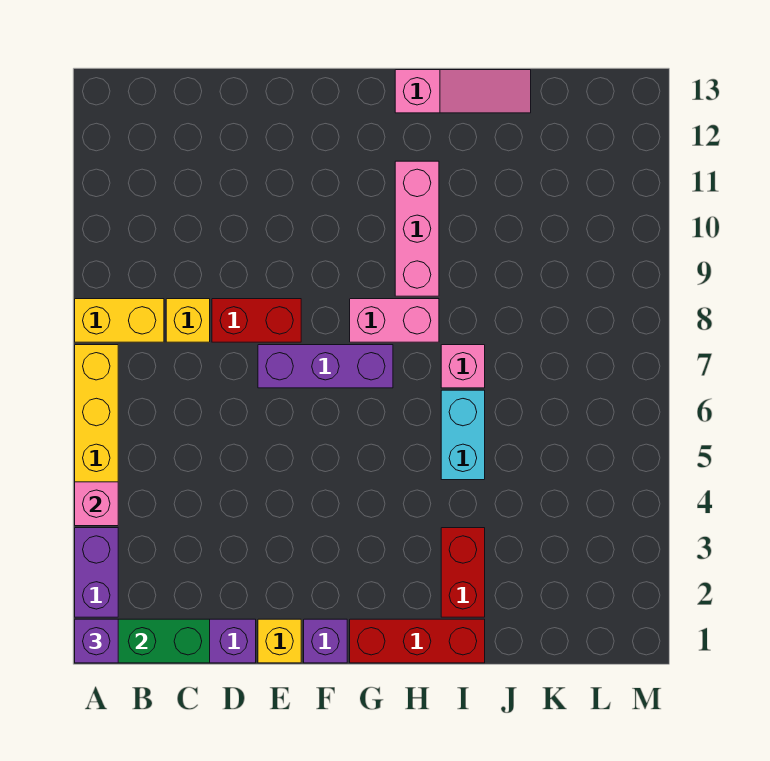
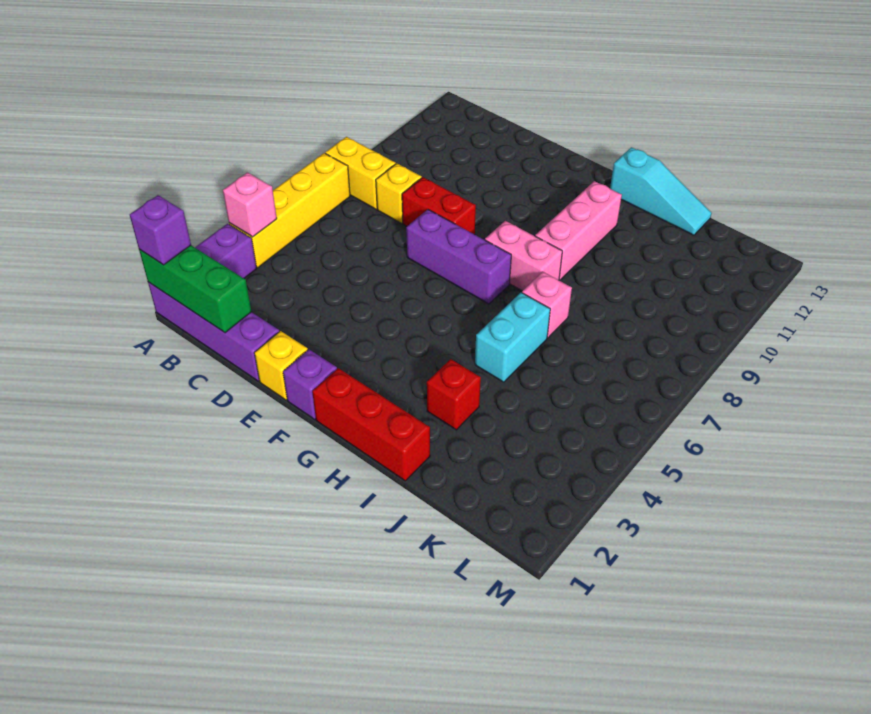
pink slope H13:J13 level 1 top H -> cyan slope H13:J13 level 1 top H
red brick I2:I3 level 1 -> red brick I3 level 1

